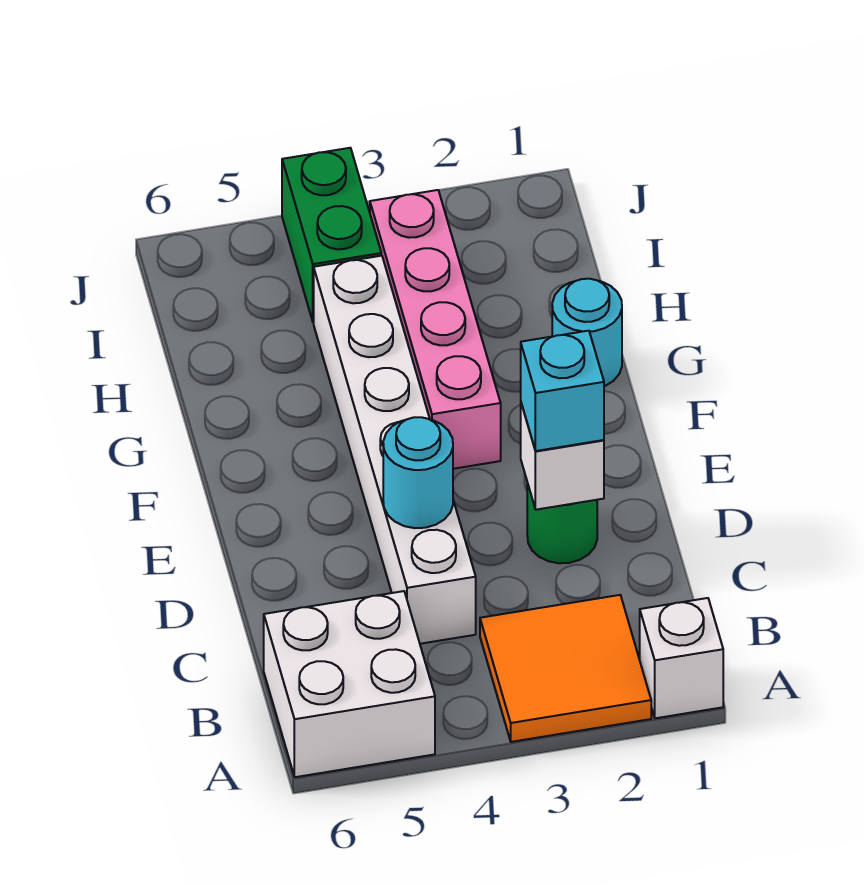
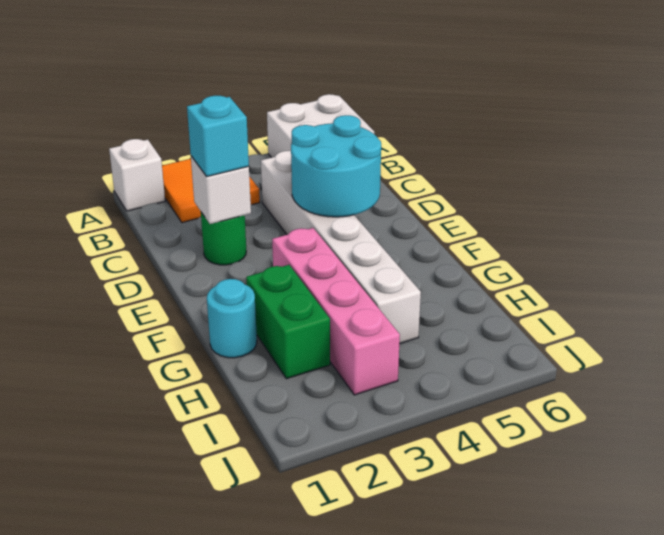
cyan round brick D4 level 2 -> cyan round brick D4:E5 level 2
green brick I4:J4 level 1 -> green brick G2:H2 level 1

